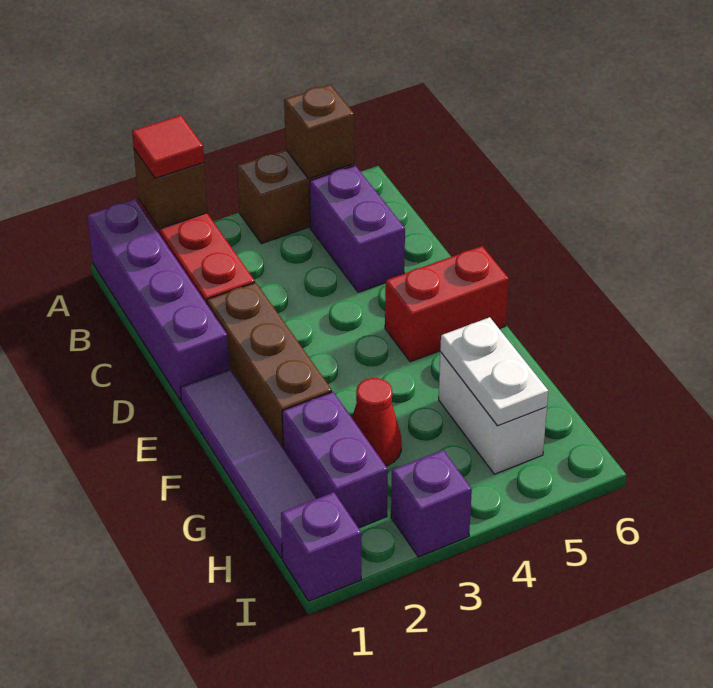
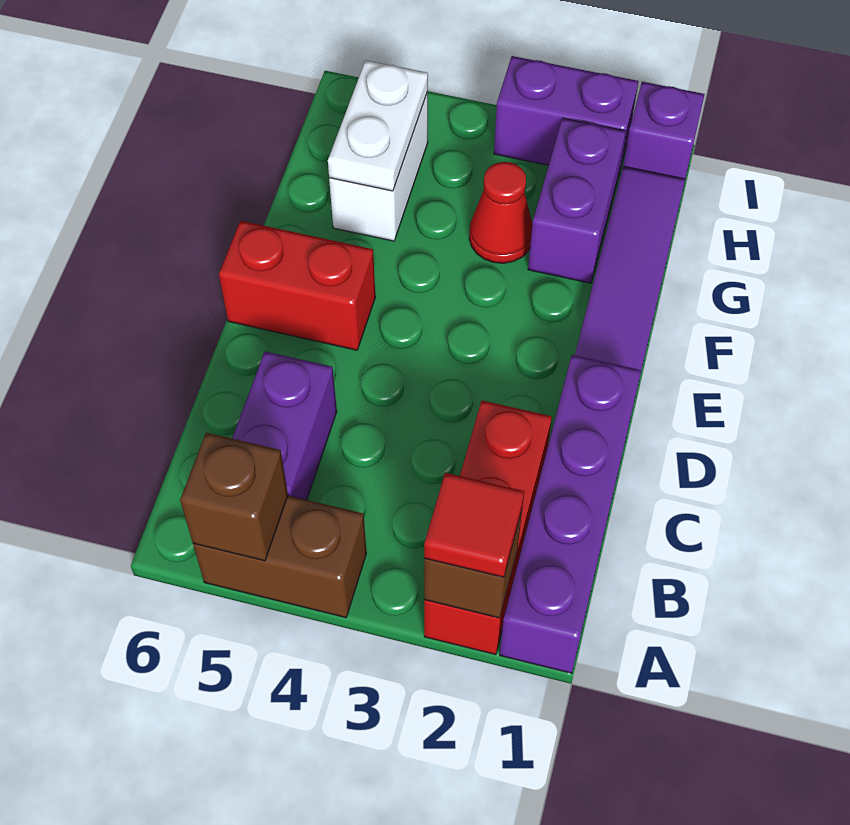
brown brick D2:F2 level 1 -> none
purple brick I3 level 1 -> purple brick I2:I3 level 1

